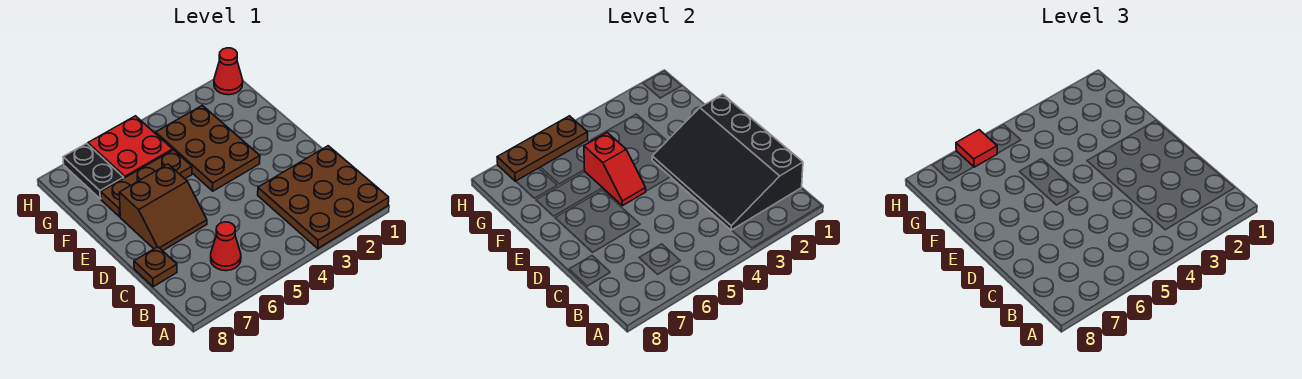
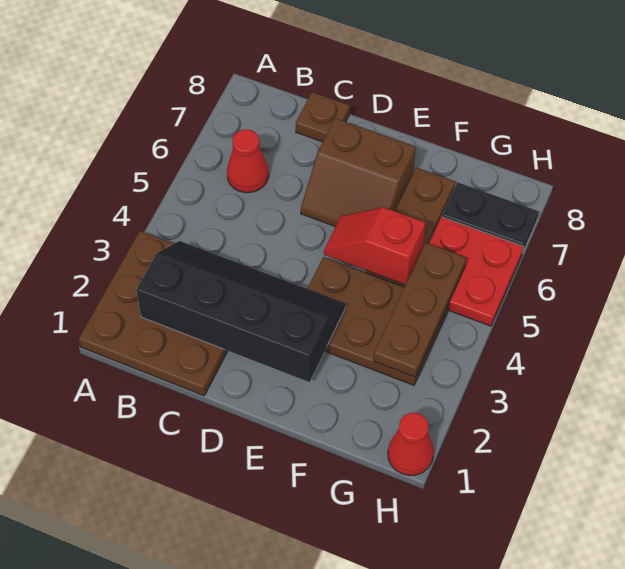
black slope B1:E3 level 2 top 1 -> black slope B2:E3 level 2 top 2
brown slope D6:E7 level 1 top E -> brown slope D6:E7 level 1 top 7
brown plate H5:H7 level 2 -> brown plate G3:G5 level 2
red tile H6 level 3 -> none

